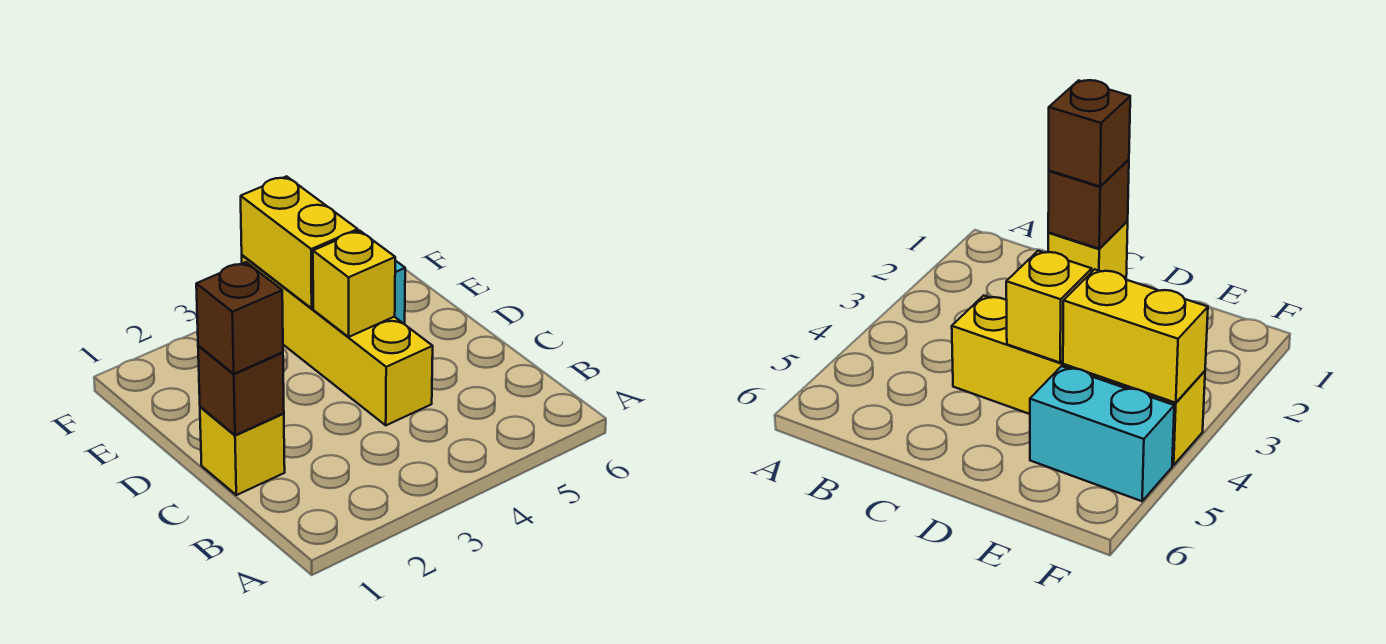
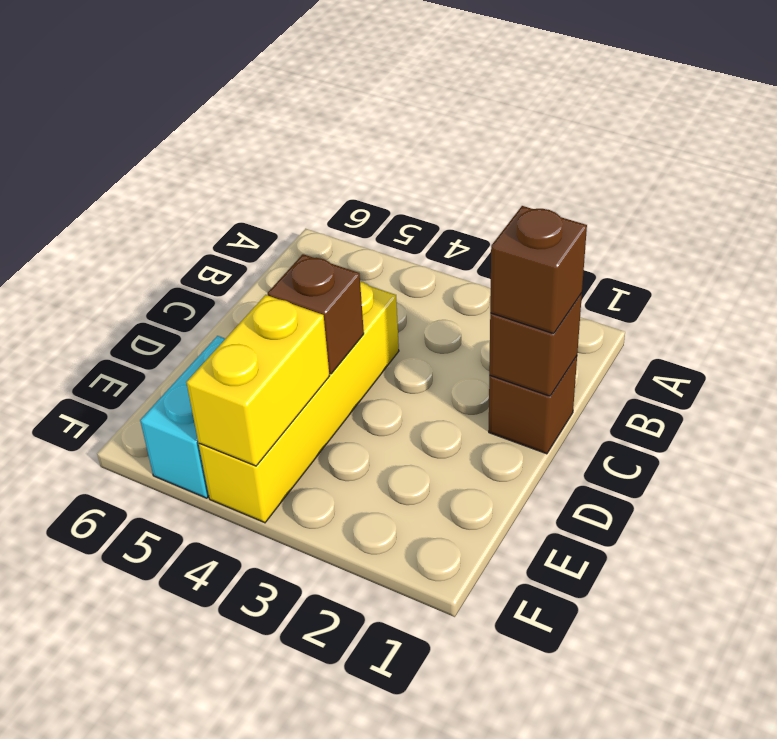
yellow brick C1 level 1 -> brown brick C1 level 1
yellow brick D4 level 2 -> brown brick D4 level 2

